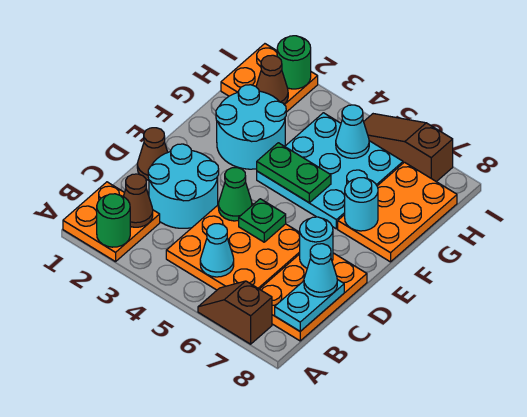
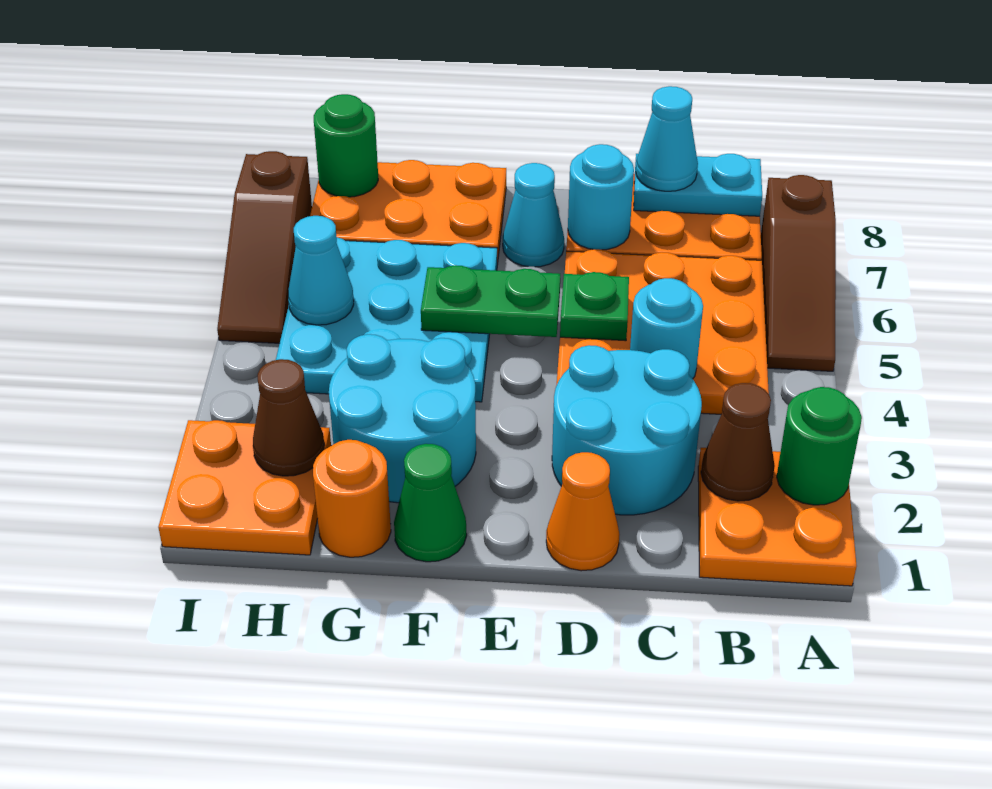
brown slope A6:A7 level 1 top 7 -> brown slope A5:A7 level 1 top 7
cyan cone B5 level 2 -> cyan cone E7 level 1
brown cone D1 level 1 -> orange cone D1 level 1
green cone D4 level 2 -> green cone F1 level 1
green plate F4:F5 level 2 -> green plate E5:F5 level 2
cyan round brick F7 level 2 -> cyan round brick C4 level 2
none -> orange round brick G1 level 1
green round brick I2 level 2 -> green round brick H8 level 2

